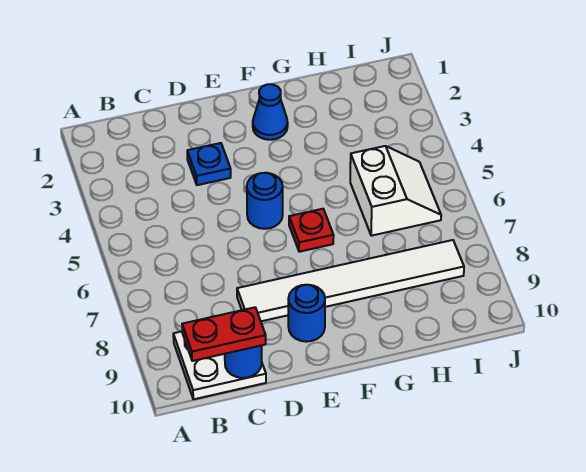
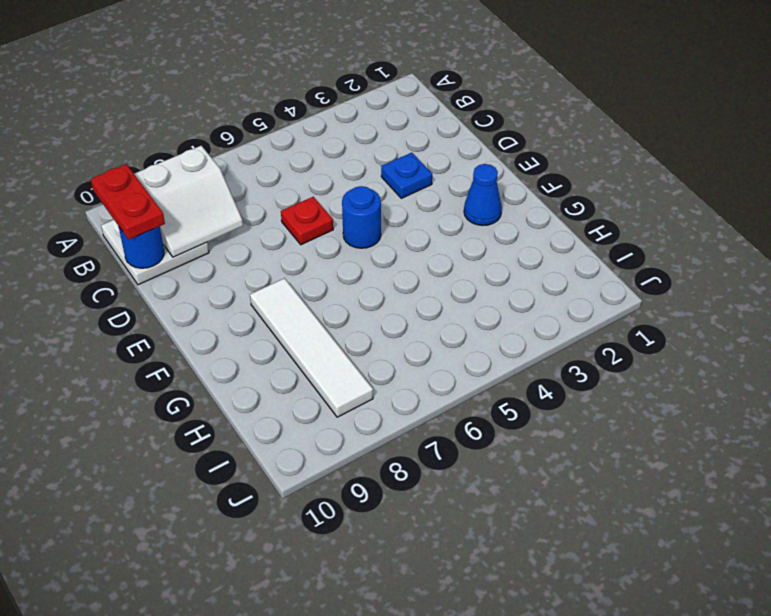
white tile D8:I8 level 1 -> white tile F8:I8 level 1
blue round brick E9 level 1 -> none
red plate F6 level 1 -> red plate D6 level 1
white slope H5:I6 level 1 top H -> white slope B8:C9 level 2 top B

